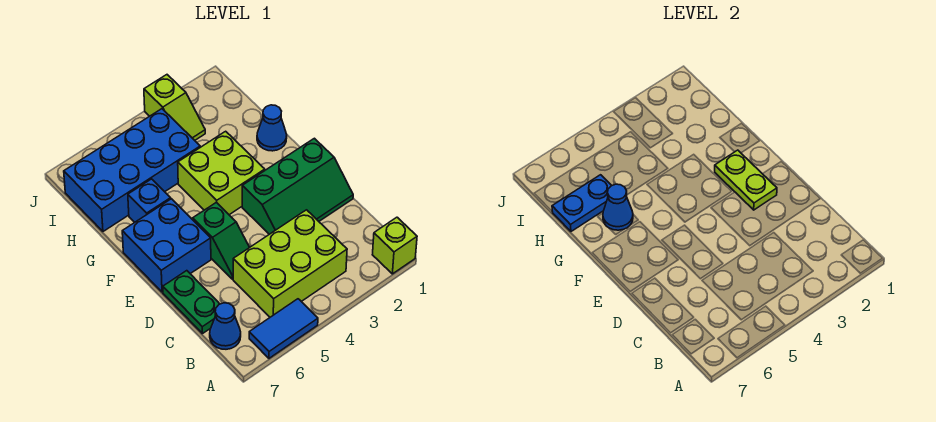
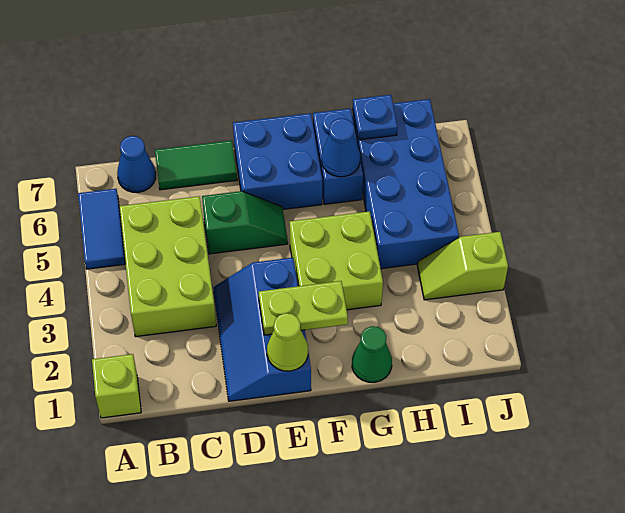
green plate C7:D7 level 1 -> green tile C7:D7 level 1
green slope D1:E3 level 1 top E -> blue slope D1:E3 level 1 top E
green slope D5:E5 level 1 top E -> green slope D5:E5 level 1 top D
none -> lime cone E1 level 2
blue cone G1 level 1 -> green cone G1 level 1
blue brick G6 level 1 -> blue brick G6:G7 level 1
blue plate H6:H7 level 2 -> blue plate H7 level 2

